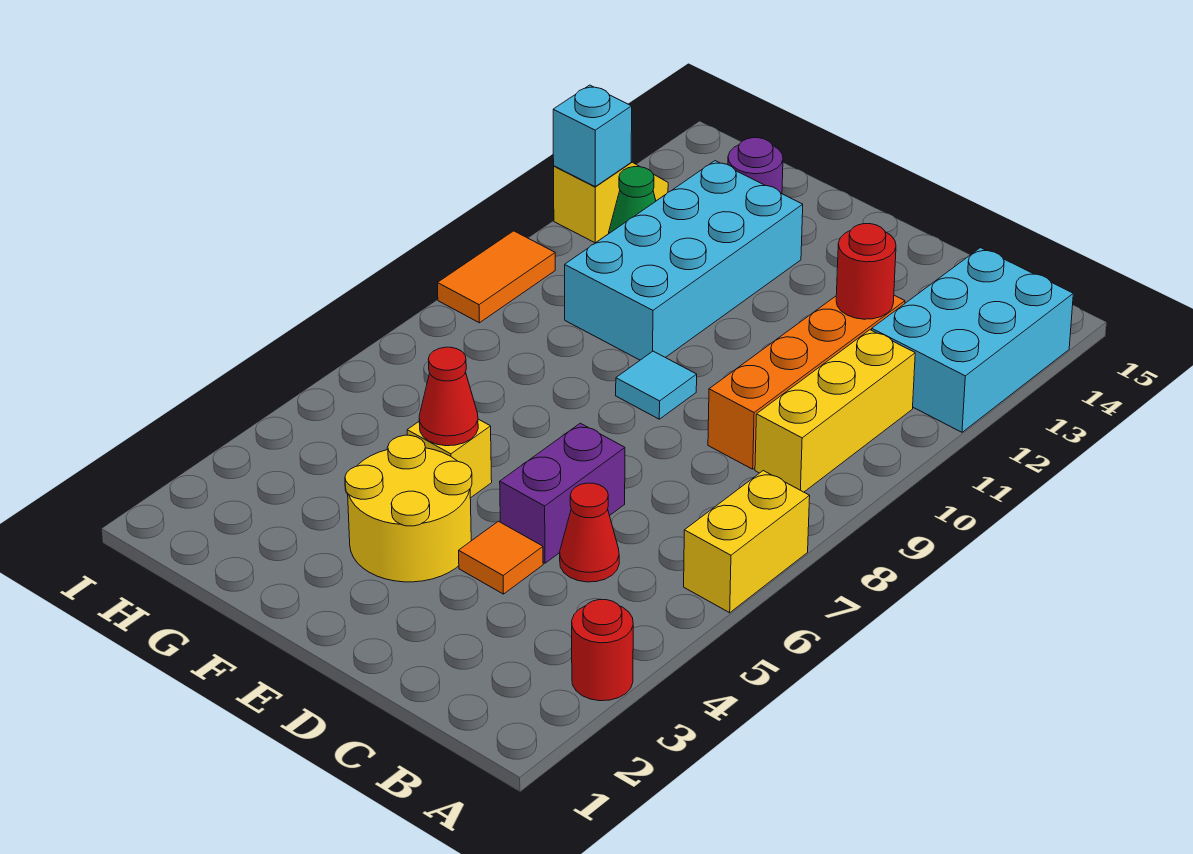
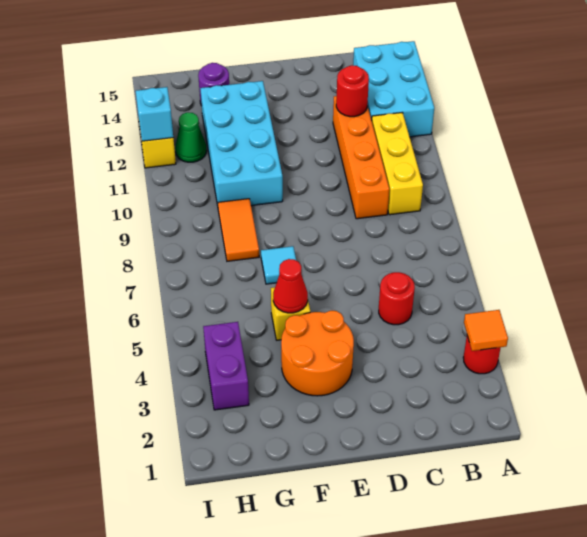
yellow brick A6:A7 level 1 -> none
red cone C5 level 1 -> red round brick C5 level 1
orange tile D4 level 1 -> orange tile A3 level 2
purple brick D5:D6 level 1 -> purple brick H3:H4 level 1
yellow round brick E3:F4 level 1 -> orange round brick E3:F4 level 1
cyan tile E9 level 1 -> cyan tile F7 level 1
orange tile I9:I10 level 1 -> orange tile G8:G9 level 1

